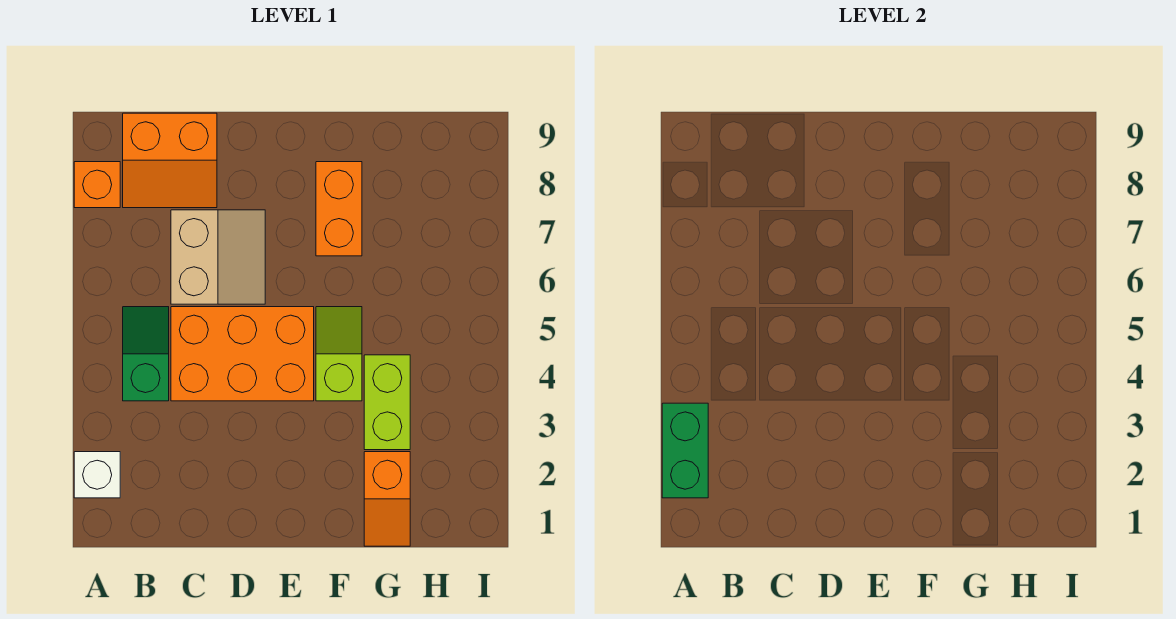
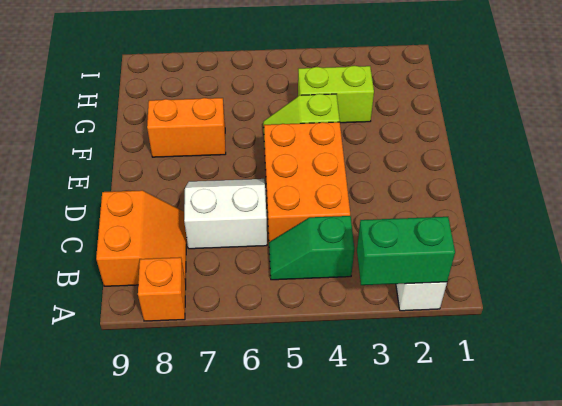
tan slope C6:D7 level 1 top C -> white slope C6:D7 level 1 top C
orange slope G1:G2 level 1 top 2 -> none

